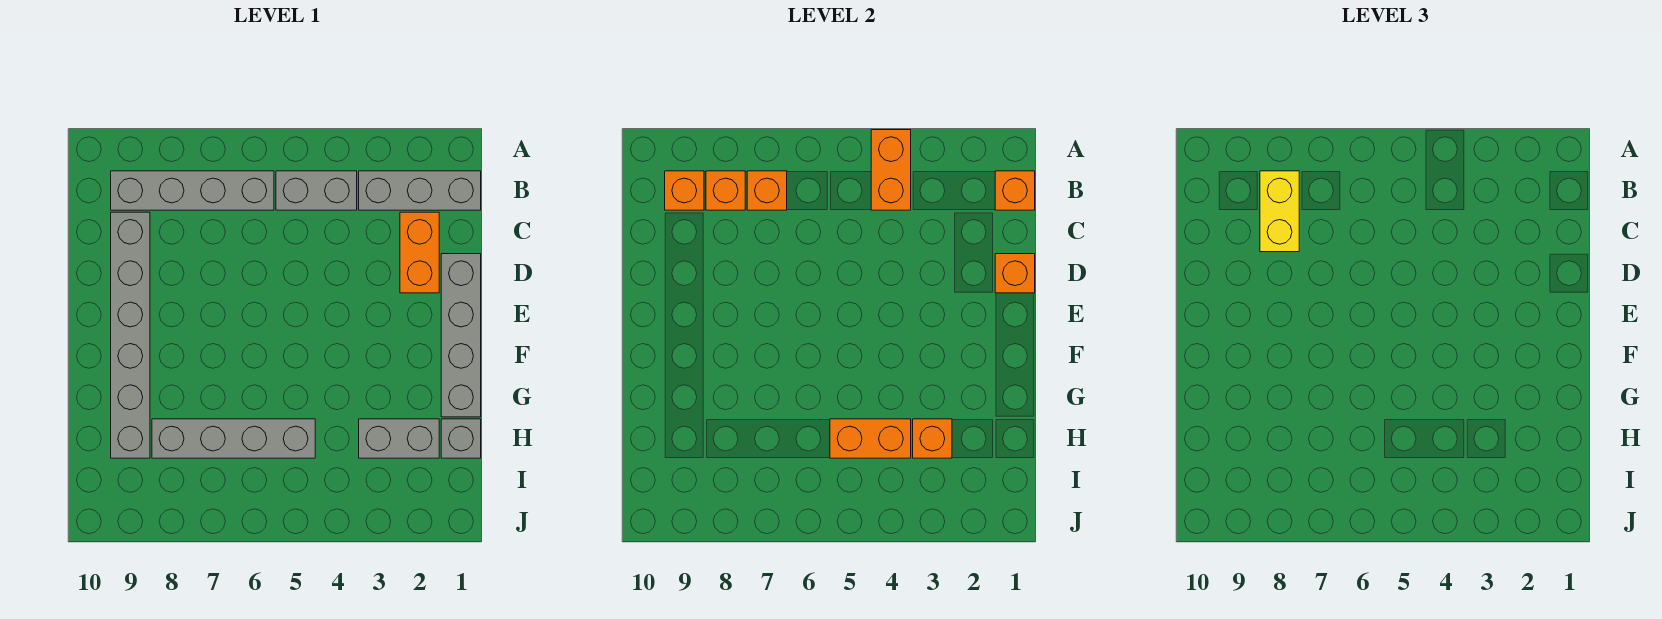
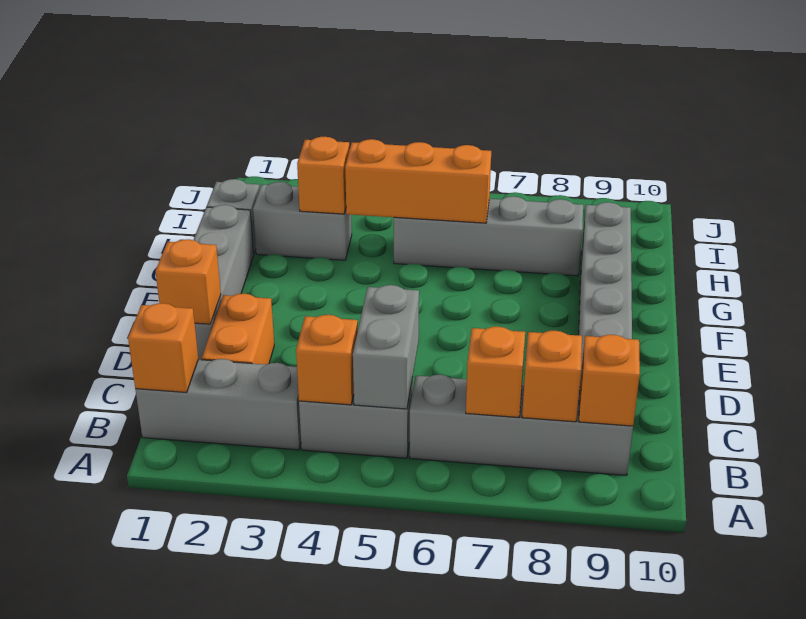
orange brick A4:B4 level 2 -> orange brick B4 level 2
none -> grey brick B5:C5 level 2
yellow brick B8:C8 level 3 -> none
orange brick H4:H5 level 2 -> orange brick H4:H6 level 2

